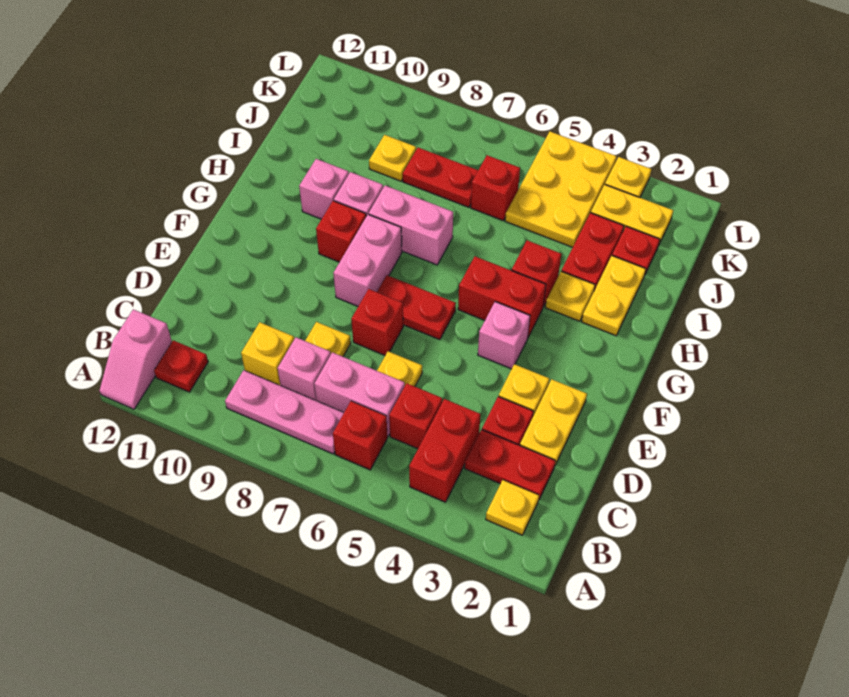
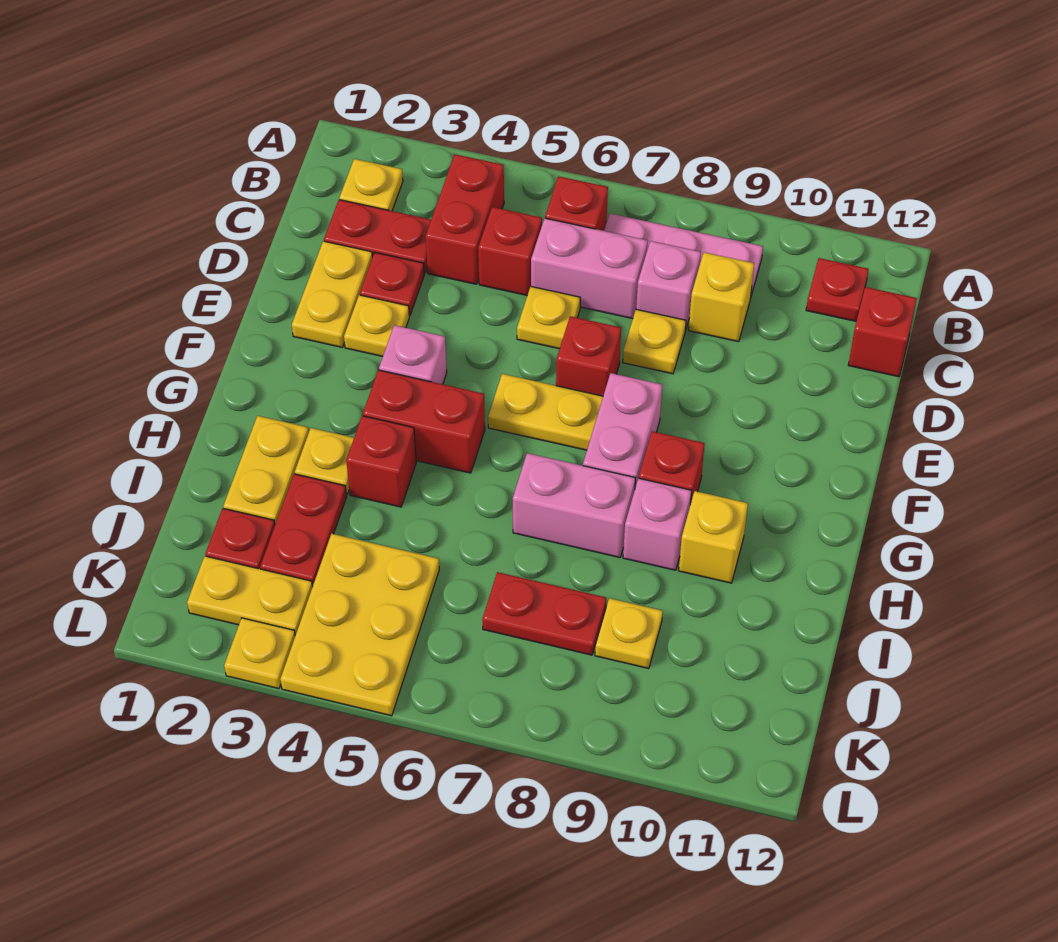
pink slope A12:B12 level 1 top B -> none
red plate F6:F7 level 1 -> yellow plate F6:F7 level 1
pink brick H10 level 1 -> yellow brick H10 level 1
red brick J6 level 1 -> red brick C12 level 1

